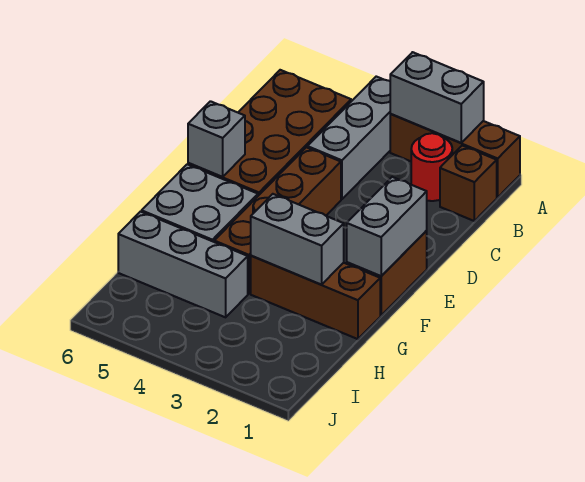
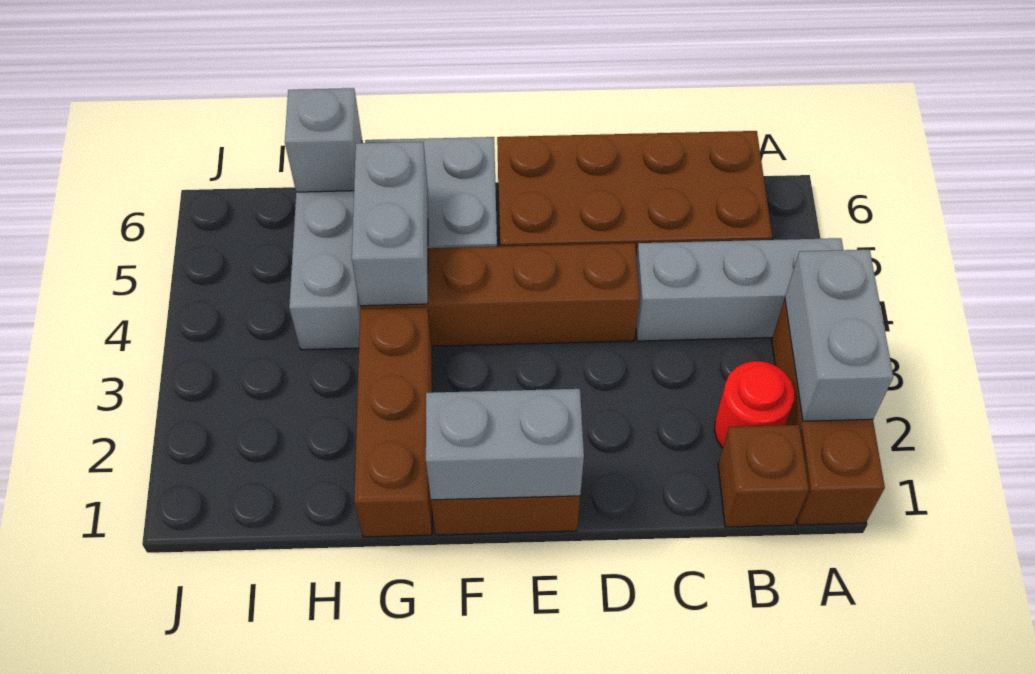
grey brick E6 level 2 -> grey brick H6 level 2
grey brick G2:G3 level 2 -> grey brick G4:G5 level 2

